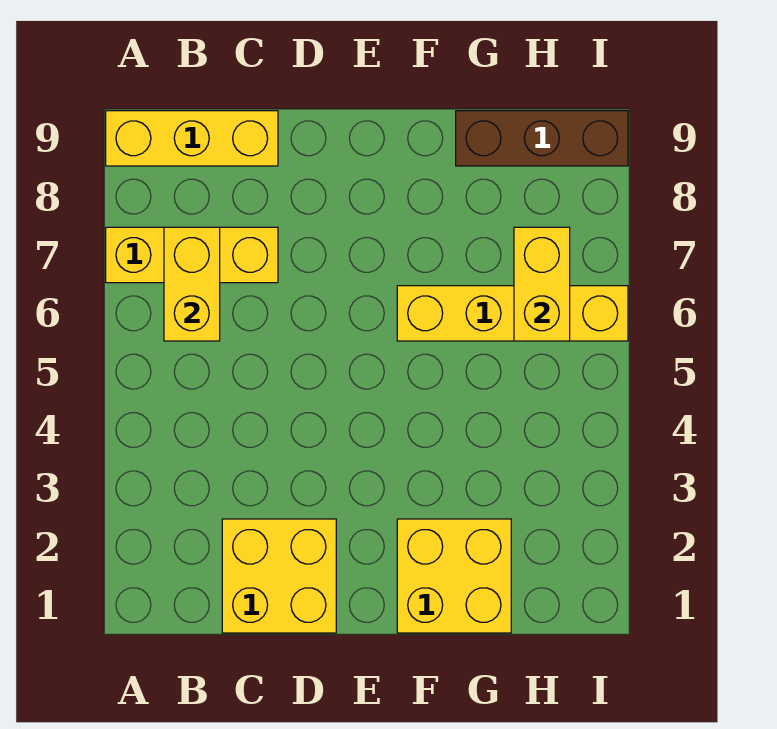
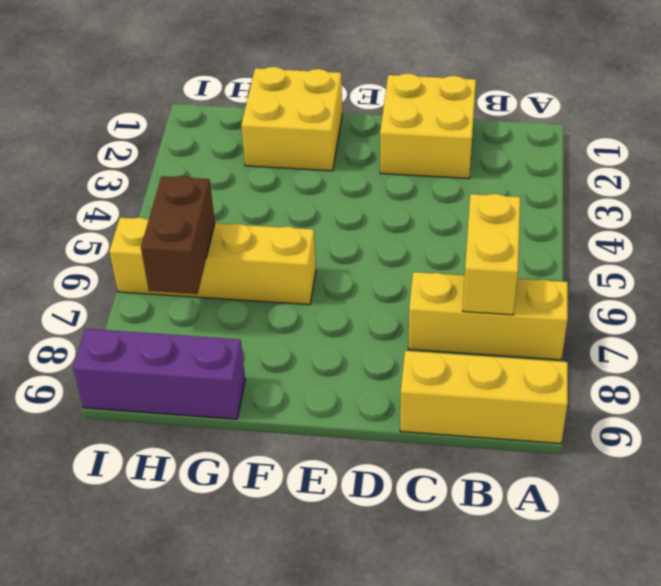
brown brick G9:I9 level 1 -> purple brick G9:I9 level 1
yellow brick H6:H7 level 2 -> brown brick H6:H7 level 2

